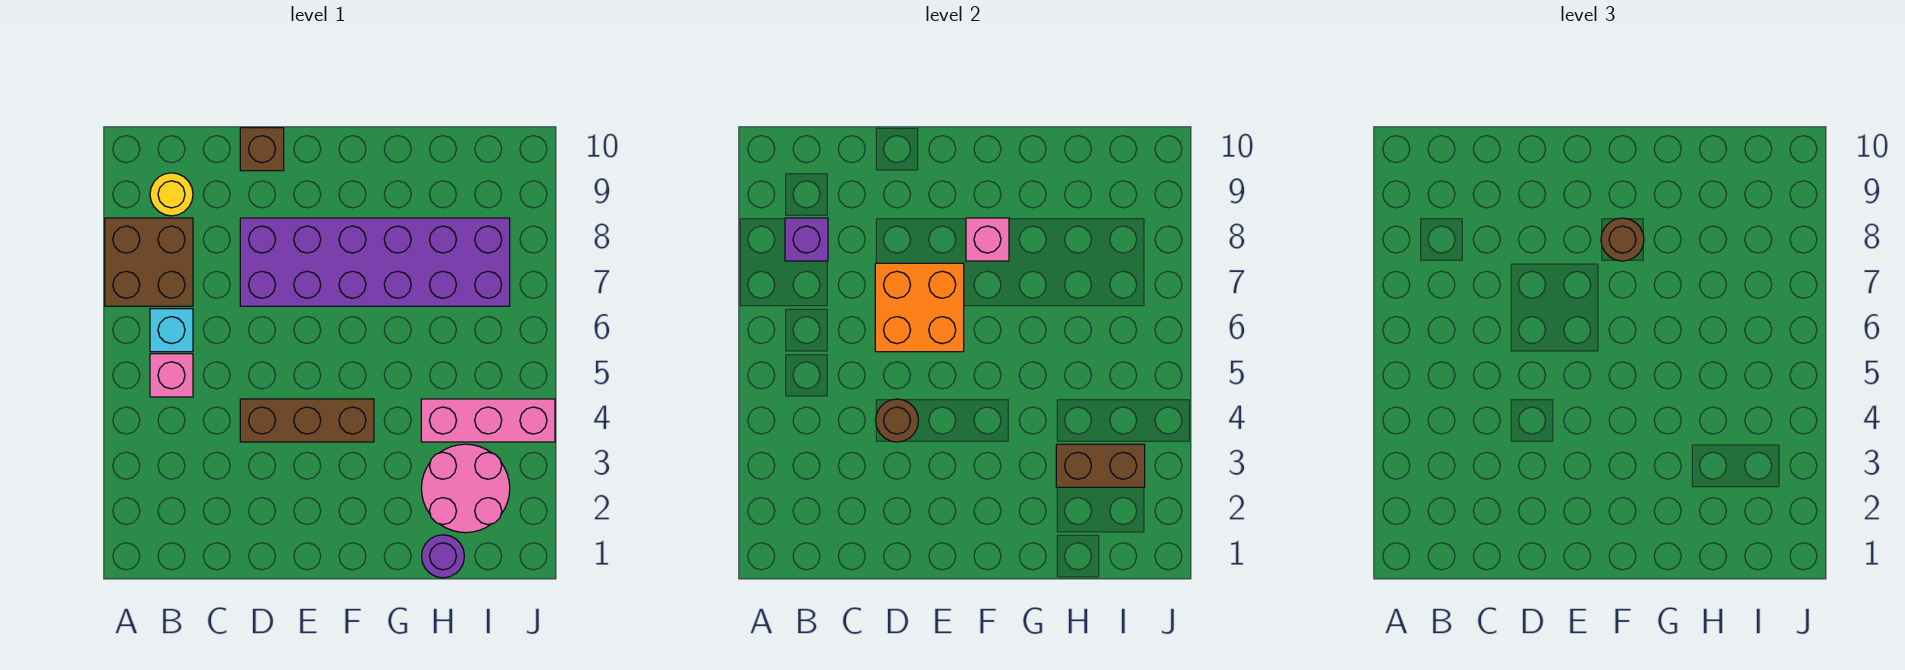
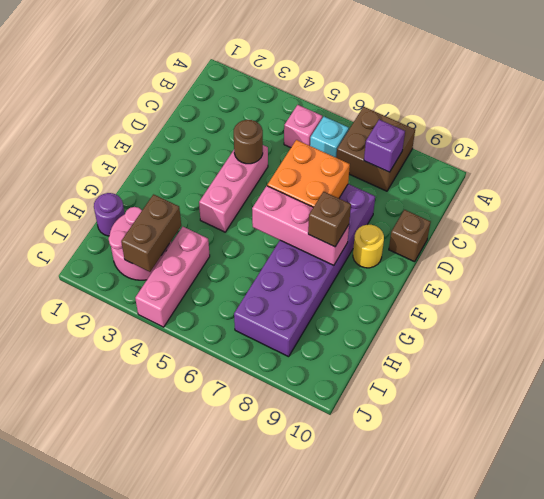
yellow round brick B9 level 1 -> yellow round brick E9 level 1
brown brick D4:F4 level 1 -> pink brick D4:F4 level 1
pink brick F8 level 2 -> pink brick F6:F8 level 2
brown round brick F8 level 3 -> brown brick F8 level 3

